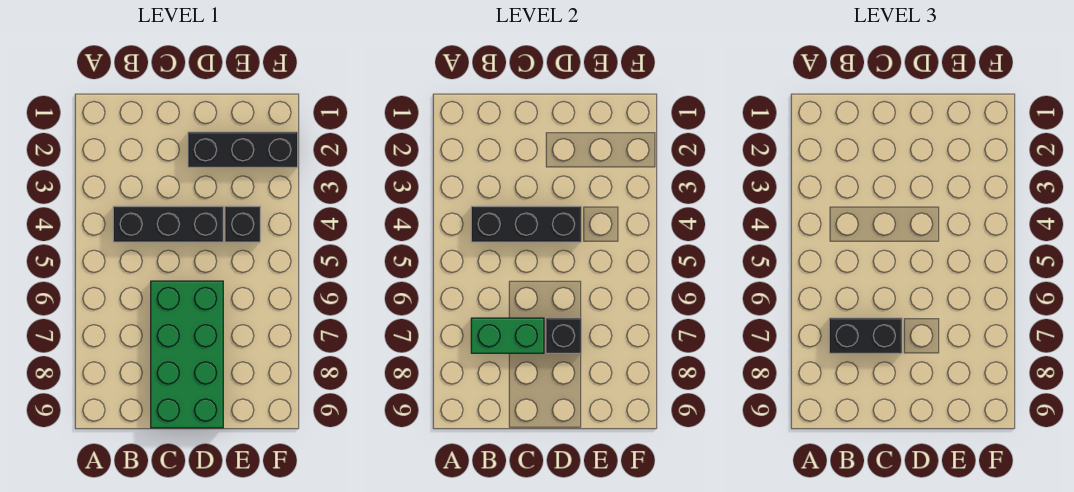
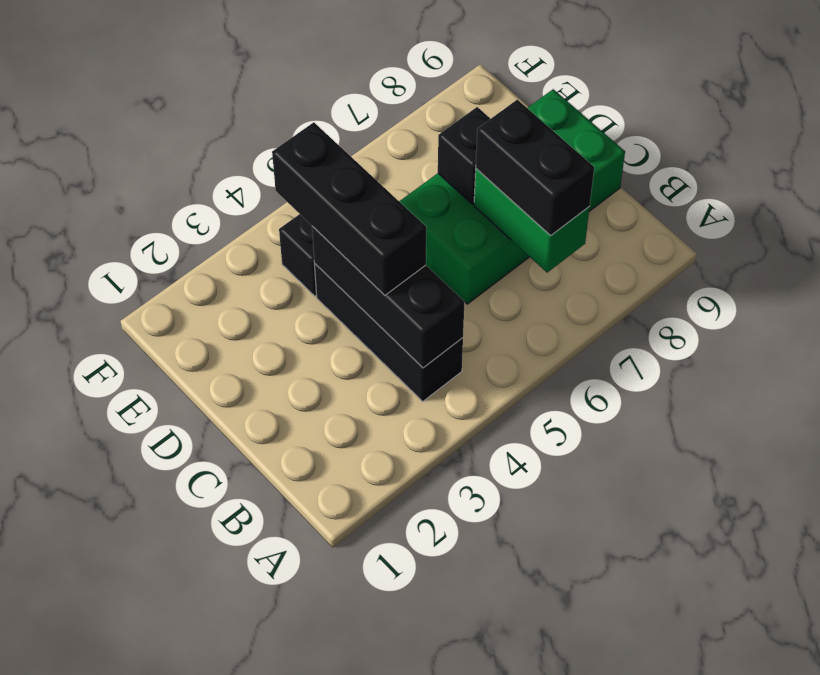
black brick D2:F2 level 1 -> black brick C4:E4 level 3

